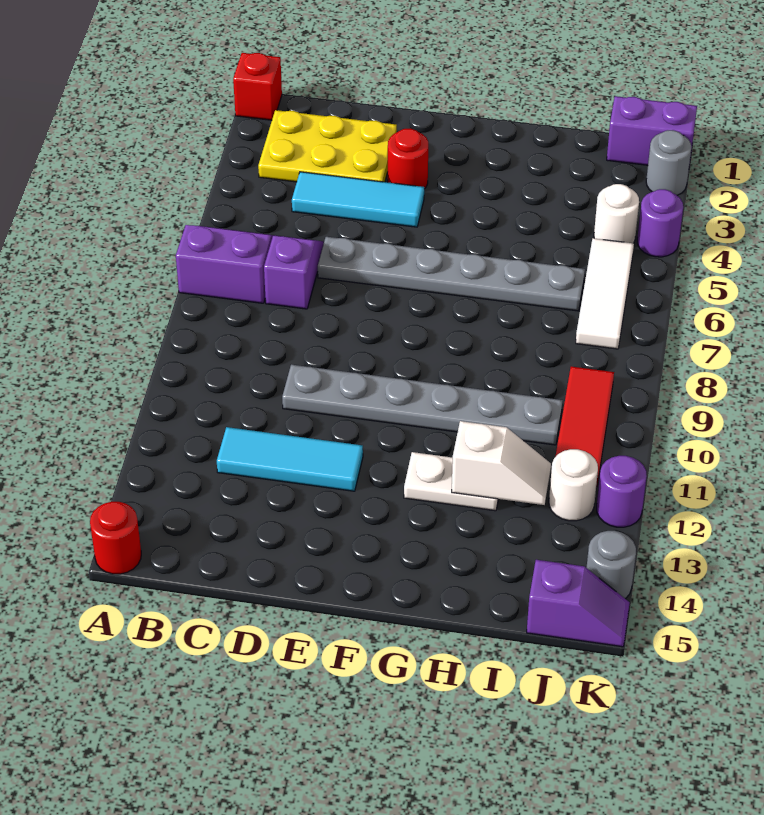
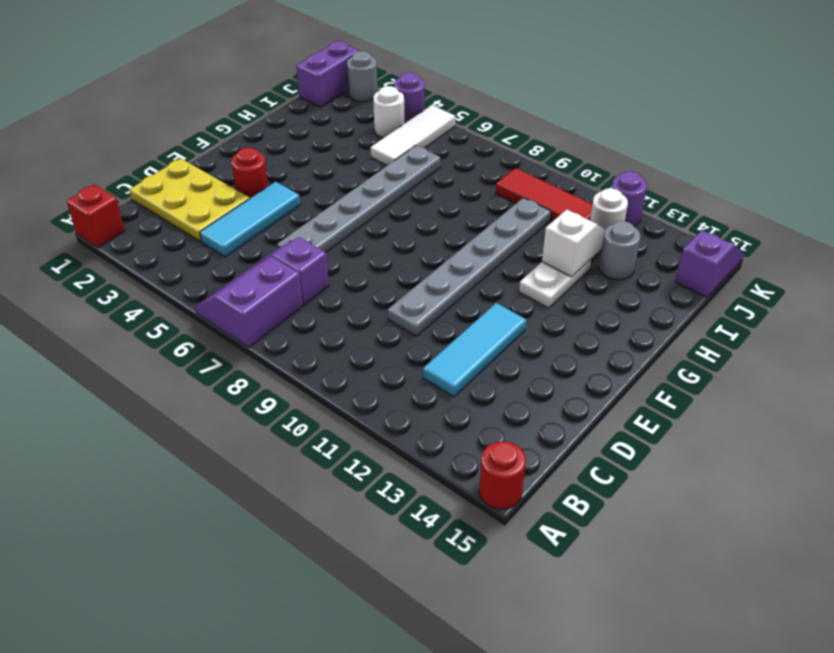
yellow plate B2:D3 level 1 -> yellow plate C1:D3 level 1
white tile J5:J7 level 1 -> white tile I5:K5 level 1
grey round brick K14 level 1 -> grey round brick I13 level 1

